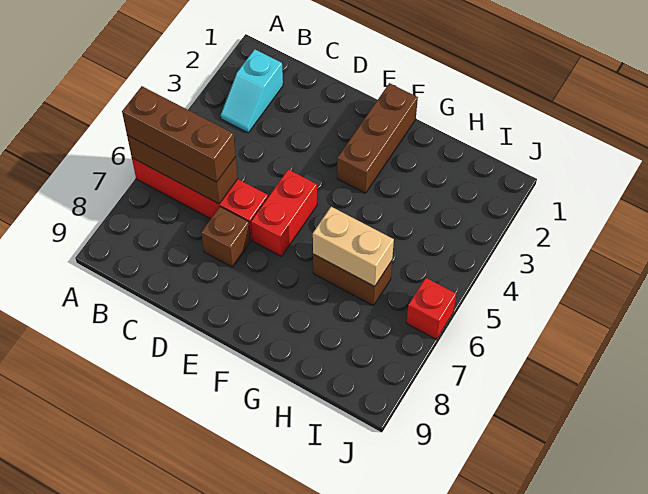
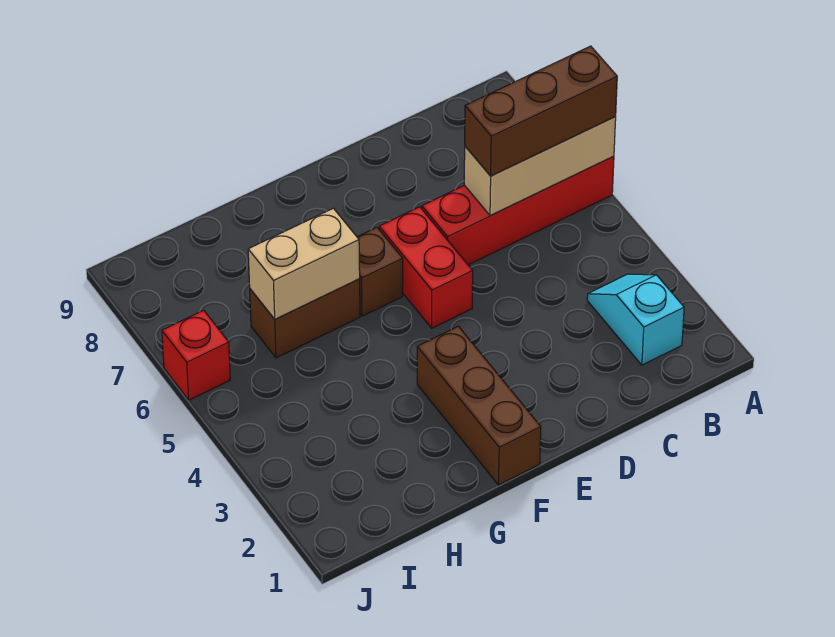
brown brick A6:C6 level 2 -> tan brick A6:C6 level 2
brown brick D7 level 1 -> brown brick F6 level 1

